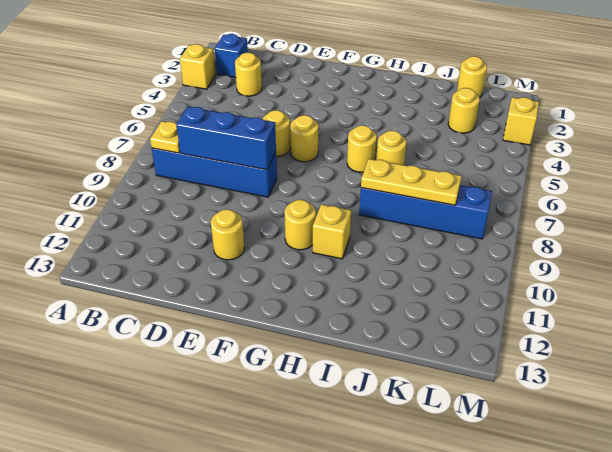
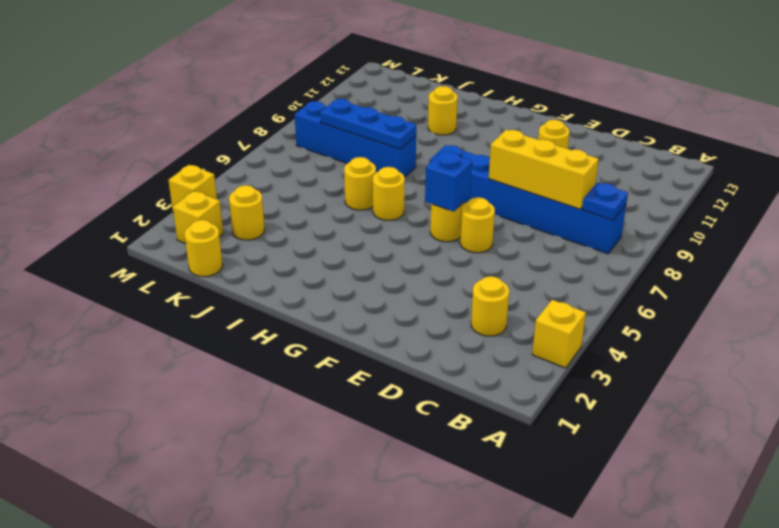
blue brick B2 level 1 -> blue brick F6 level 2
blue brick B8:E8 level 1 -> blue brick B8:G8 level 1
yellow plate B8 level 2 -> blue plate B8 level 2
blue brick C8:E8 level 2 -> yellow brick C8:E8 level 2
yellow round brick G10 level 1 -> yellow round brick I11 level 1
yellow brick H10 level 1 -> yellow brick L2 level 1
yellow plate I8:K8 level 2 -> blue plate I8:K8 level 2

